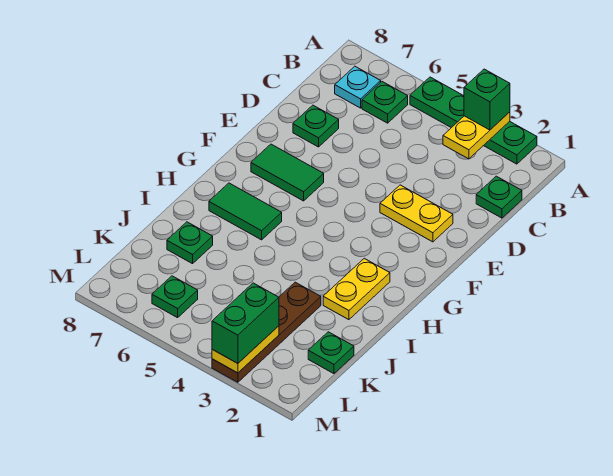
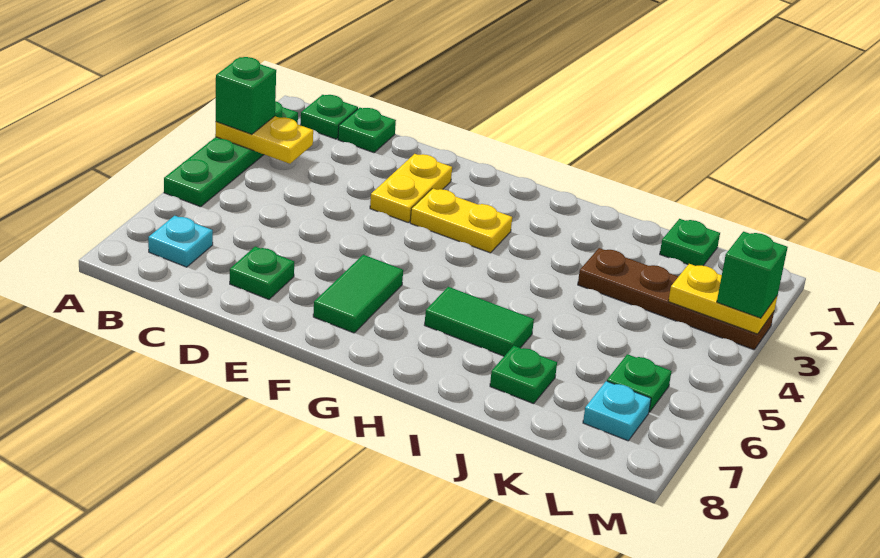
green plate B6 level 1 -> green plate B1 level 1
yellow plate H2:I2 level 1 -> yellow plate F3:G3 level 1
green tile H6:H7 level 1 -> green tile H6:I6 level 1
green brick L3:M3 level 3 -> green brick M3 level 3
none -> cyan plate L7 level 1

